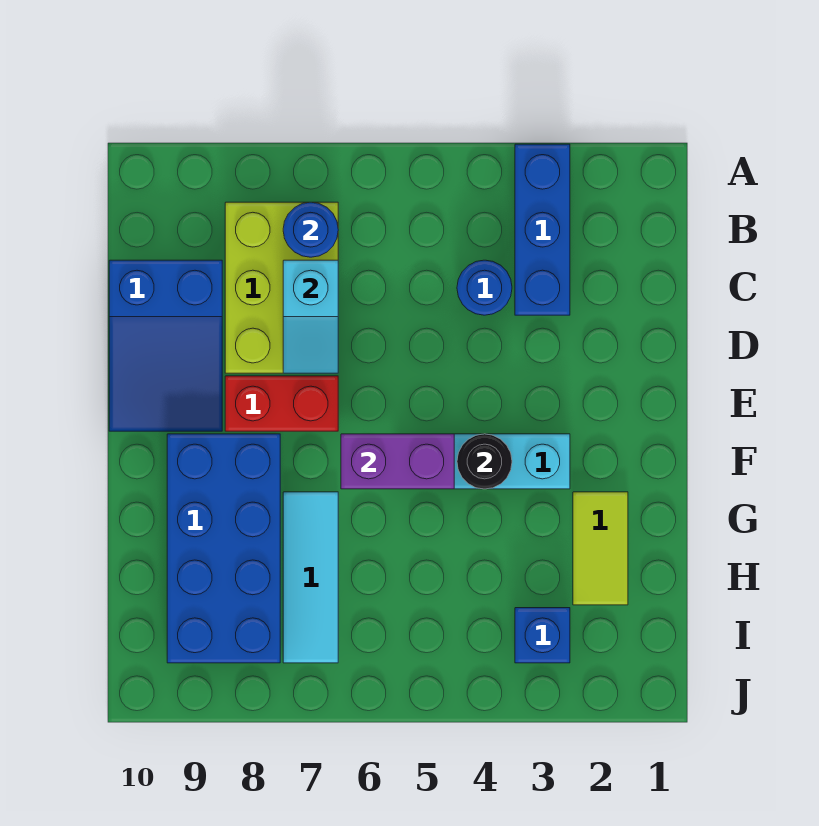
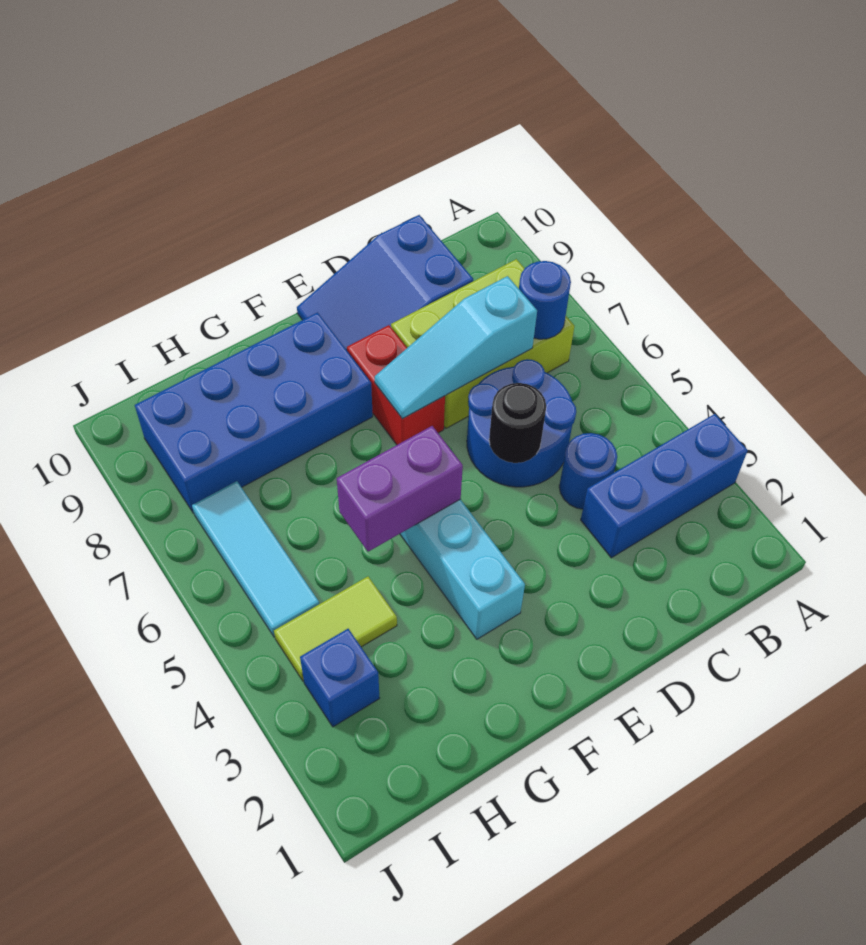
none -> blue round brick C5:D6 level 1
cyan slope C7:D7 level 2 top C -> cyan slope C7:E7 level 2 top C
black round brick F4 level 2 -> black round brick D5 level 2
purple brick F5:F6 level 2 -> purple brick F5:G5 level 2
lime tile G2:H2 level 1 -> lime tile H4:I4 level 1
cyan tile G7:I7 level 1 -> cyan tile I5:I7 level 1

